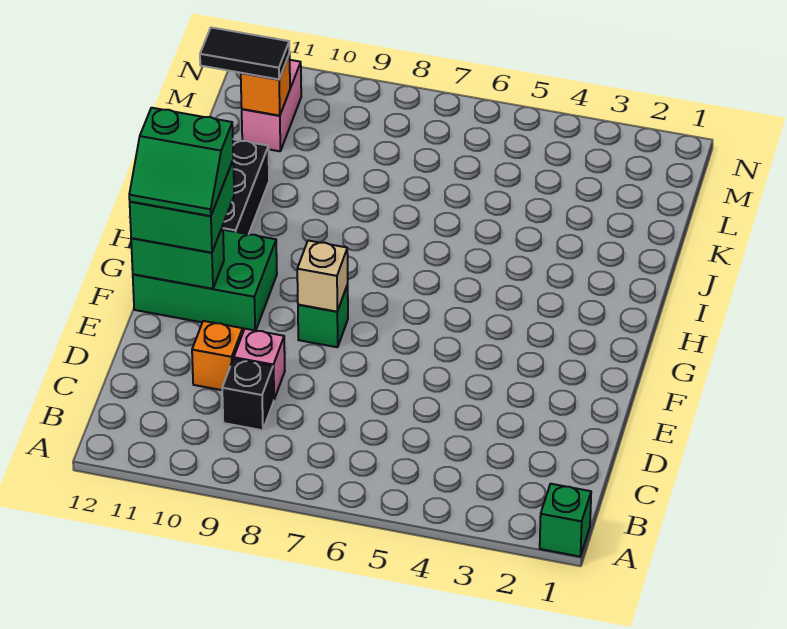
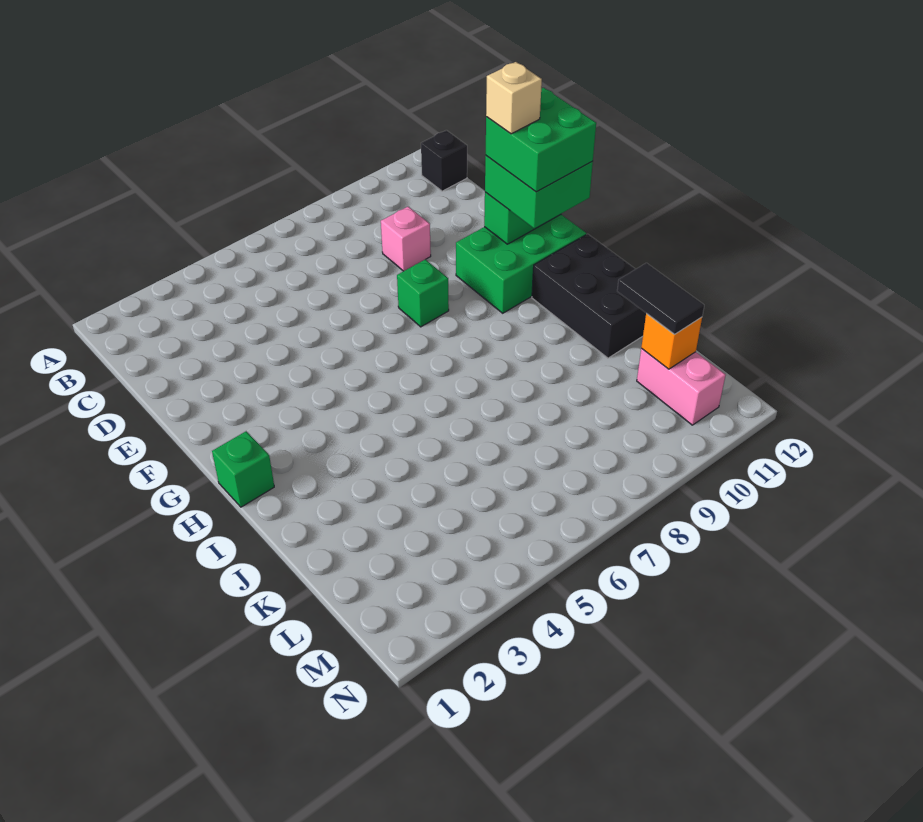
green brick A1 level 1 -> green brick H1 level 1
black brick C9 level 1 -> black brick B12 level 1
orange brick D10 level 1 -> none
tan brick F8 level 2 -> tan brick F11 level 5
green slope F11:G12 level 4 top G -> green brick F11:G12 level 4
black tile L11:L12 level 3 -> black tile K11:L11 level 3

